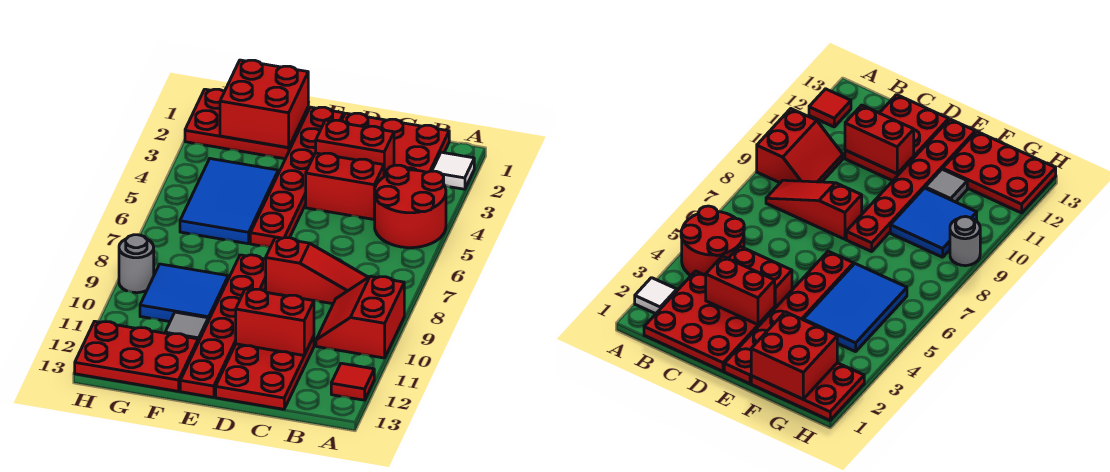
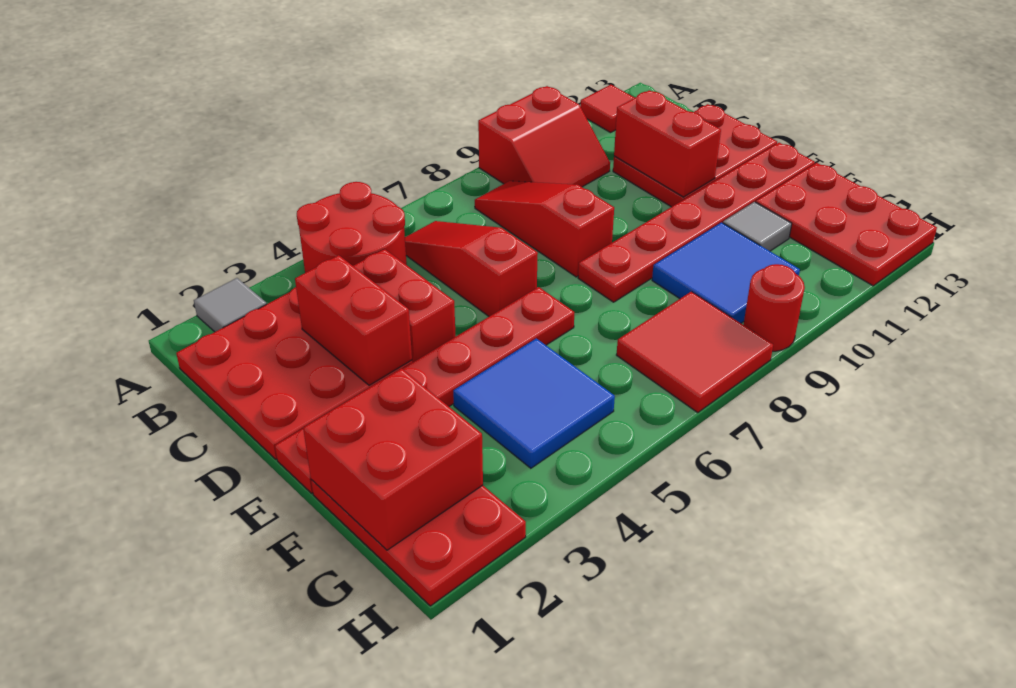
white tile A2 level 1 -> grey tile A2 level 1
none -> red slope B6:D6 level 1 top D
blue tile F4:G6 level 1 -> blue tile F4:G5 level 1
none -> red tile G7:H8 level 1
grey round brick H9 level 1 -> red round brick H9 level 1

